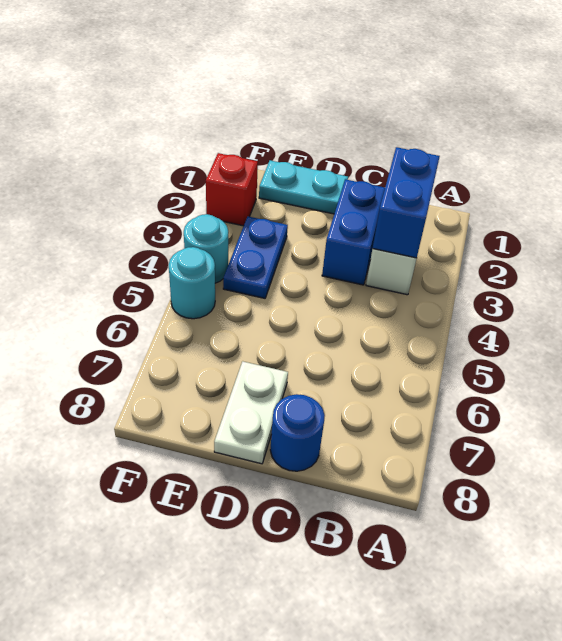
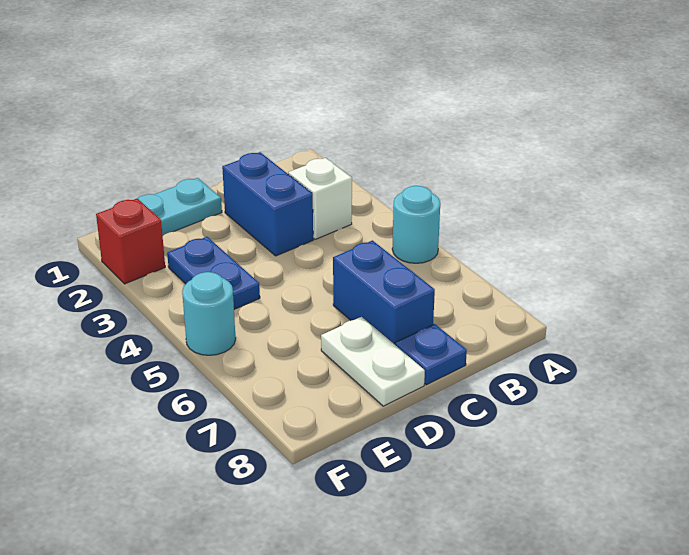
blue brick B2:B3 level 2 -> blue brick C6:C7 level 1
blue round brick C8 level 1 -> blue plate C8 level 1
cyan round brick F4 level 1 -> cyan round brick A5 level 1

